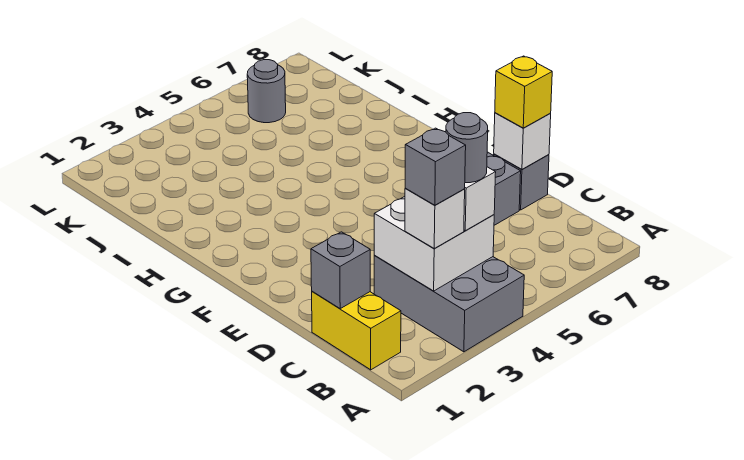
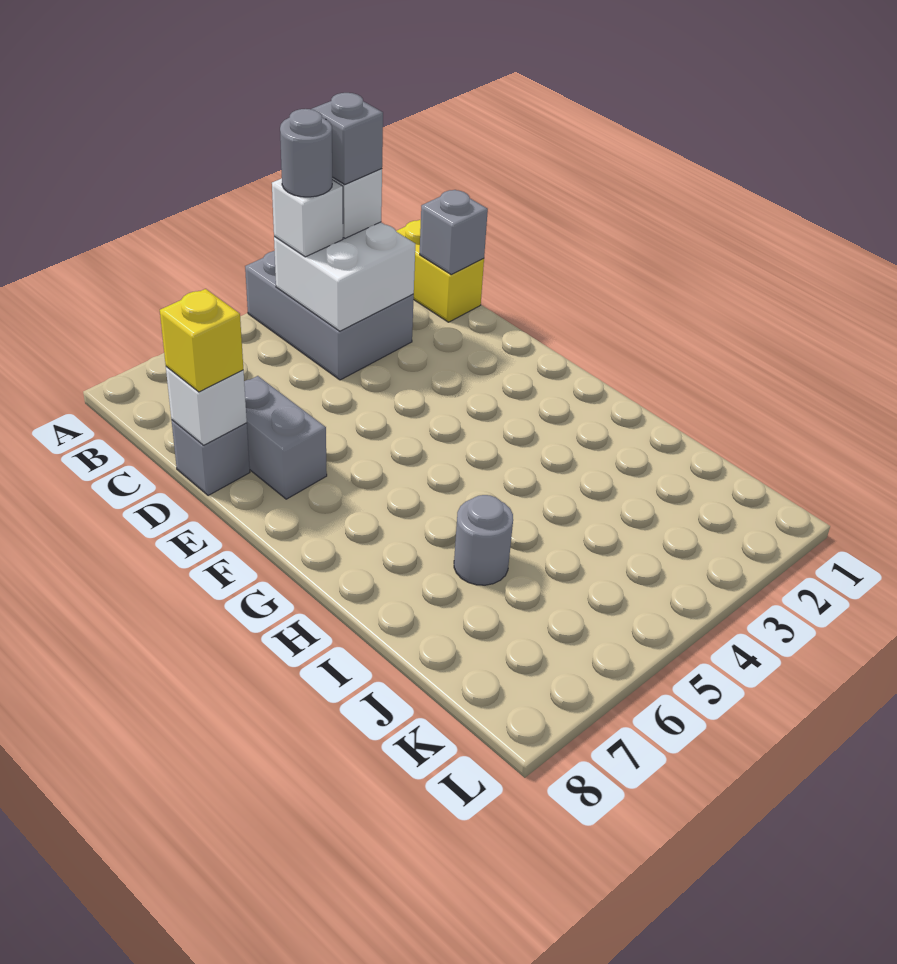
grey round brick K6 level 1 -> grey round brick I6 level 1

